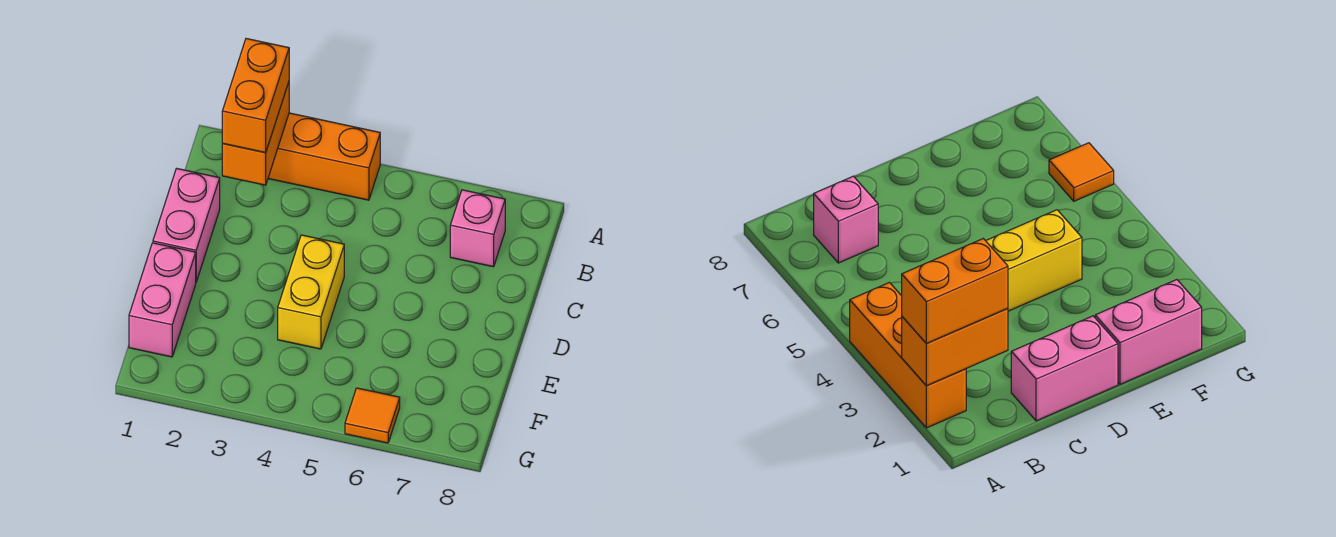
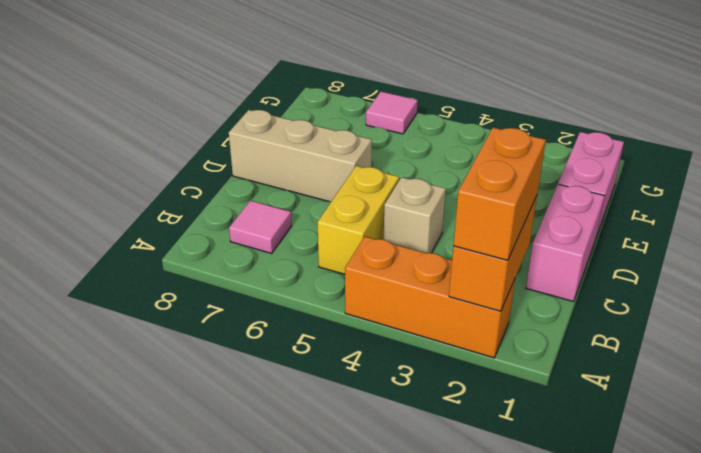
pink brick B7 level 1 -> pink tile B7 level 1
none -> tan brick C4 level 1
yellow brick D4:E4 level 1 -> yellow brick B5:C5 level 1
none -> tan brick D6:D8 level 1
orange tile G6 level 1 -> pink tile G6 level 1

